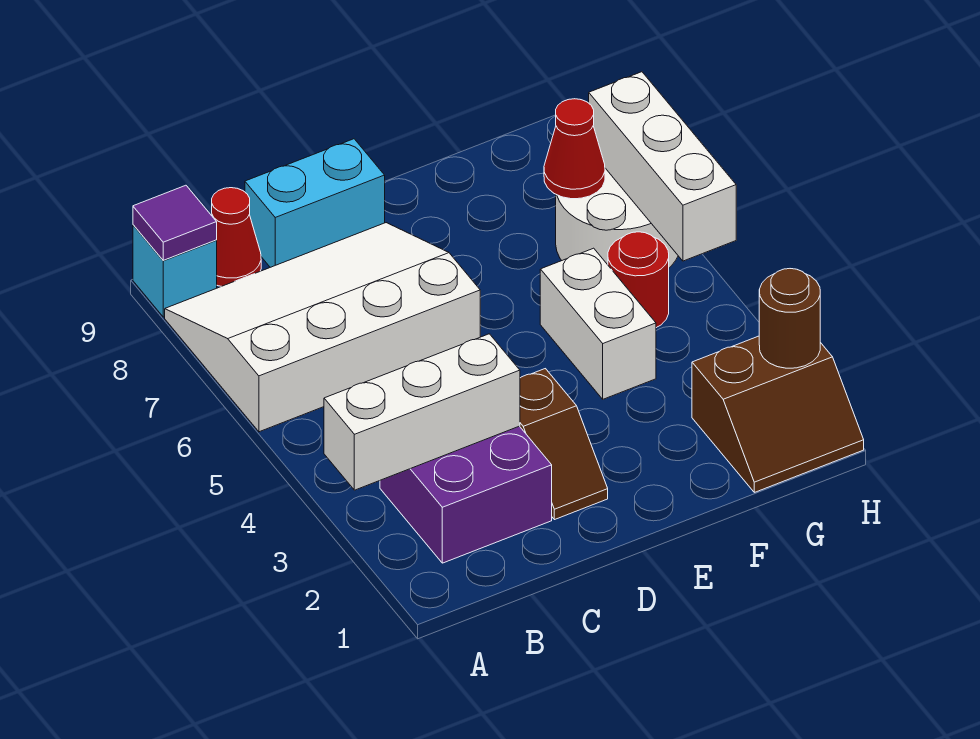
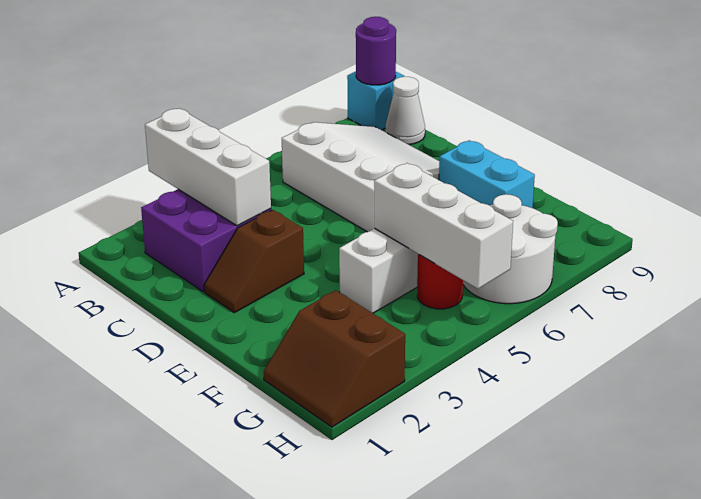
white slope A6:D8 level 1 top 6 -> white slope B6:D8 level 1 top 6
purple tile A9 level 2 -> purple round brick A9 level 2
red cone B9 level 1 -> white cone B9 level 1
cyan brick C9:D9 level 1 -> cyan brick E8:F8 level 1
red cone G7 level 2 -> none
brown round brick H2 level 2 -> none
white brick H5:H7 level 2 -> white brick F5:H5 level 2

